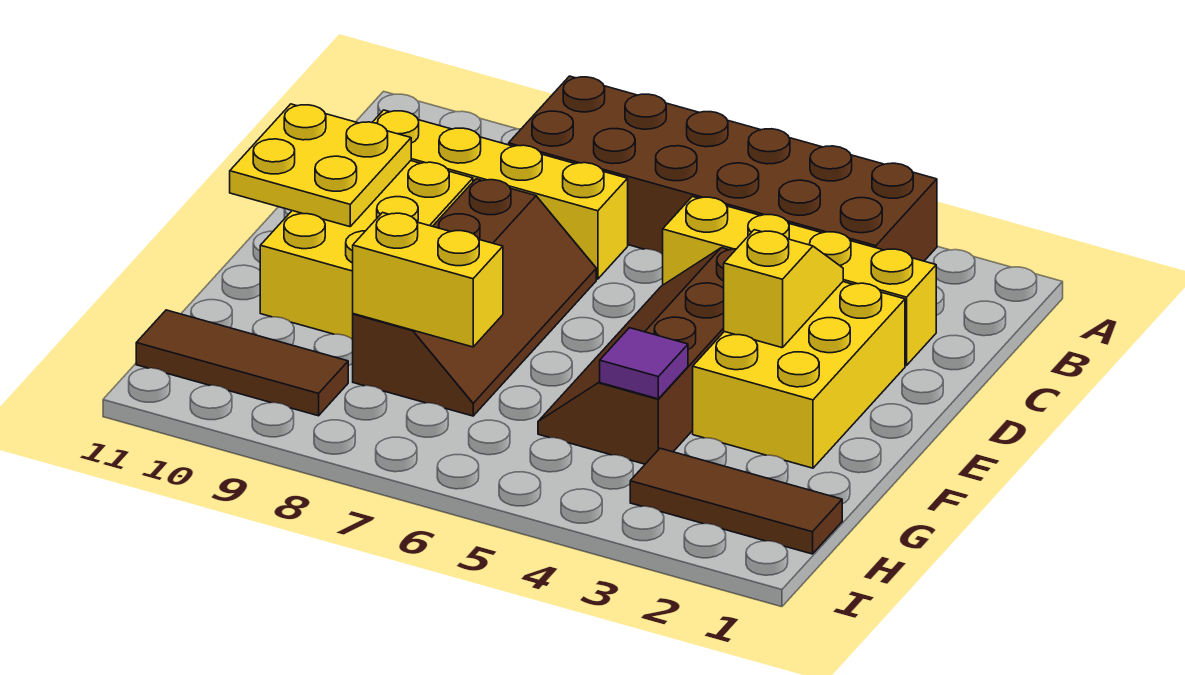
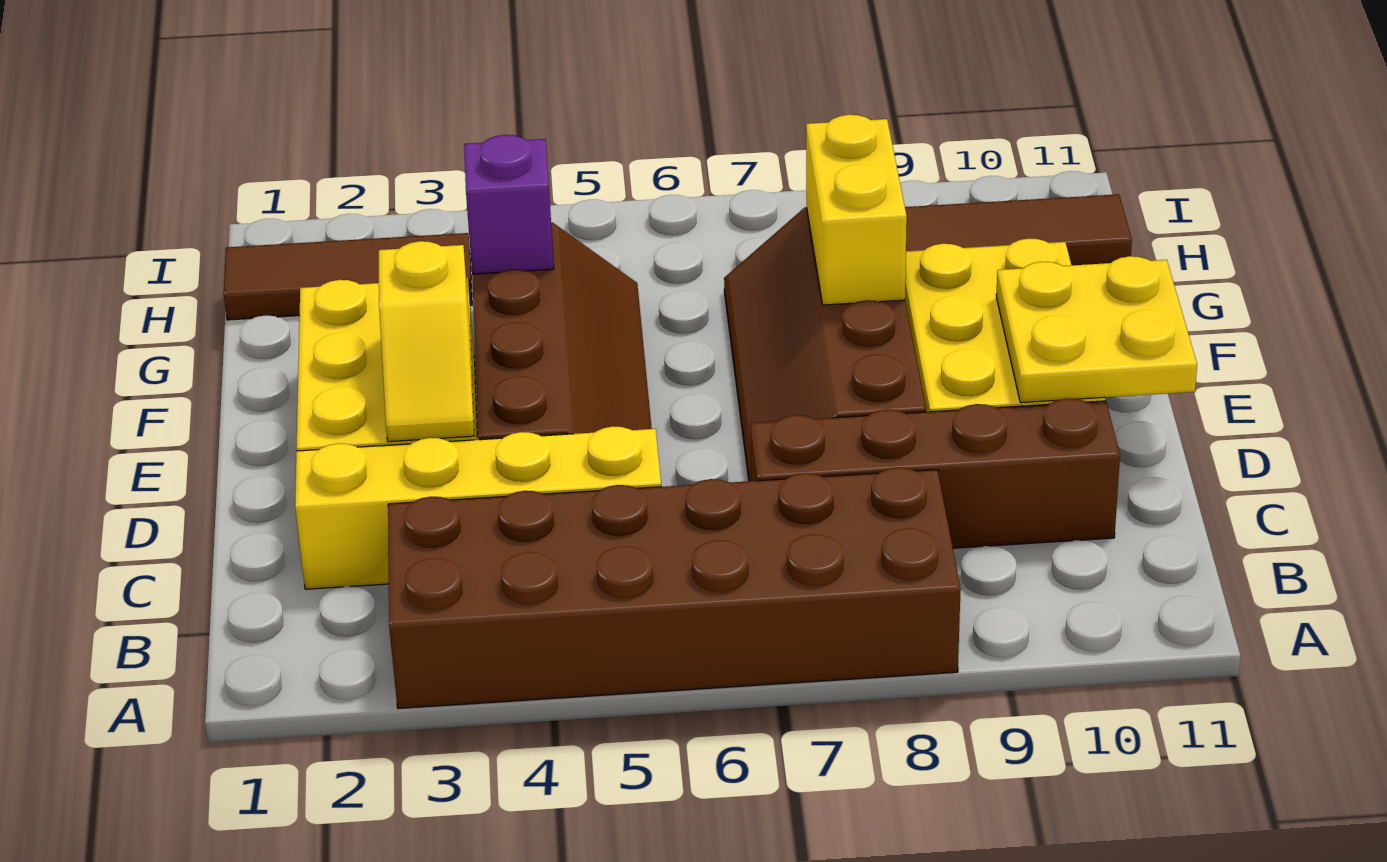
yellow brick C7:C10 level 1 -> brown brick C7:C10 level 1
purple tile G4 level 2 -> purple brick G4 level 2
yellow brick G7:G8 level 2 -> yellow brick F8:G8 level 2

